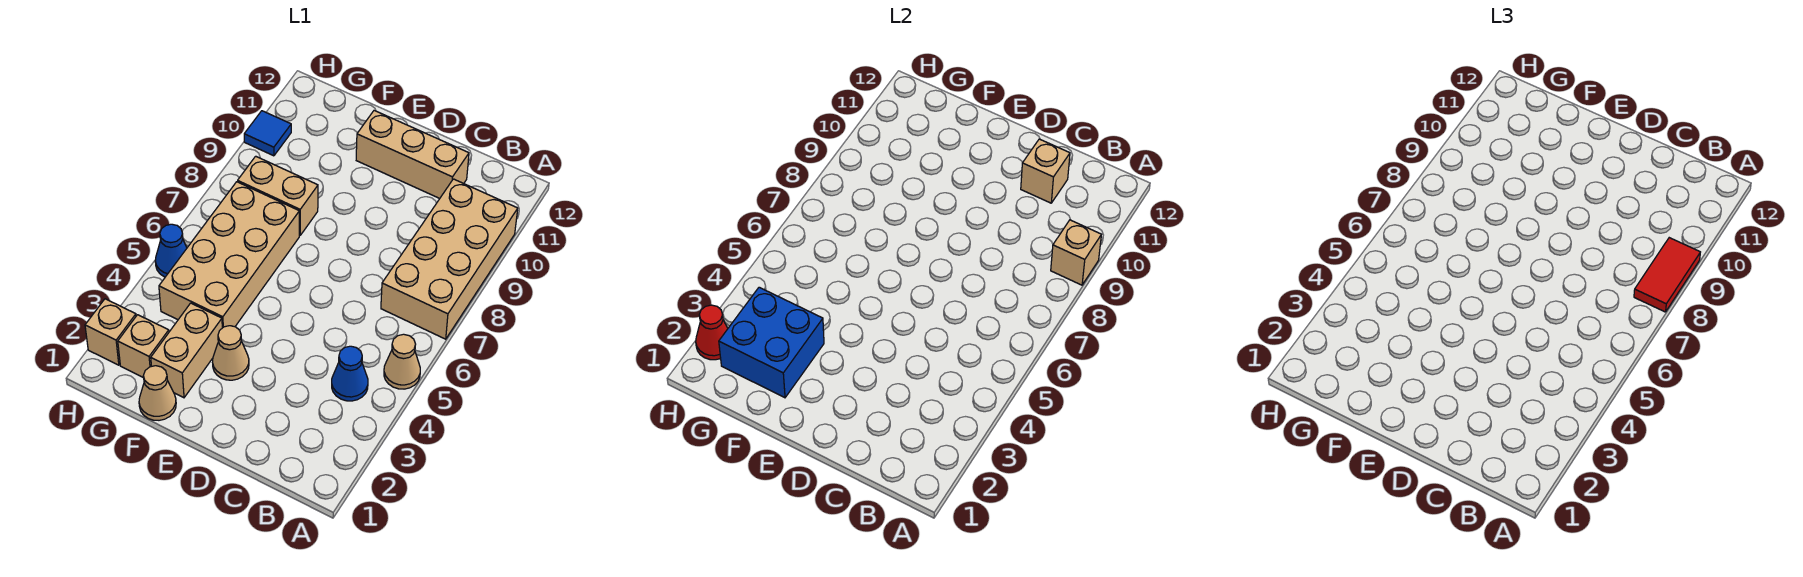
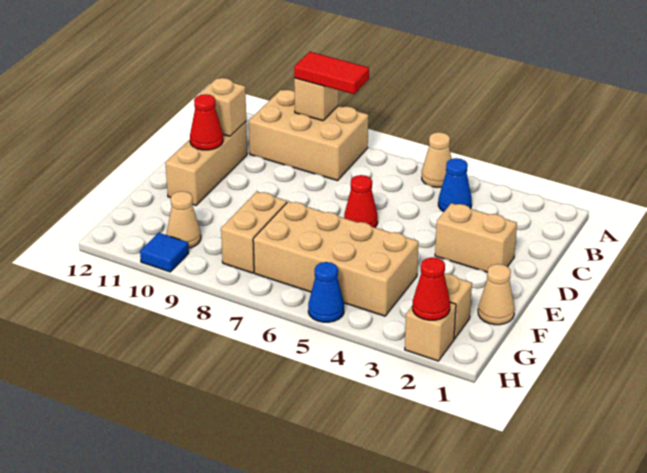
tan brick A7:B10 level 1 -> tan brick A8:B10 level 1
none -> red cone D6 level 1
none -> red cone D11 level 2
tan cone E3 level 1 -> tan cone G10 level 1
tan brick F2:F3 level 1 -> tan brick D2:D3 level 1
blue brick F2:G3 level 2 -> none

